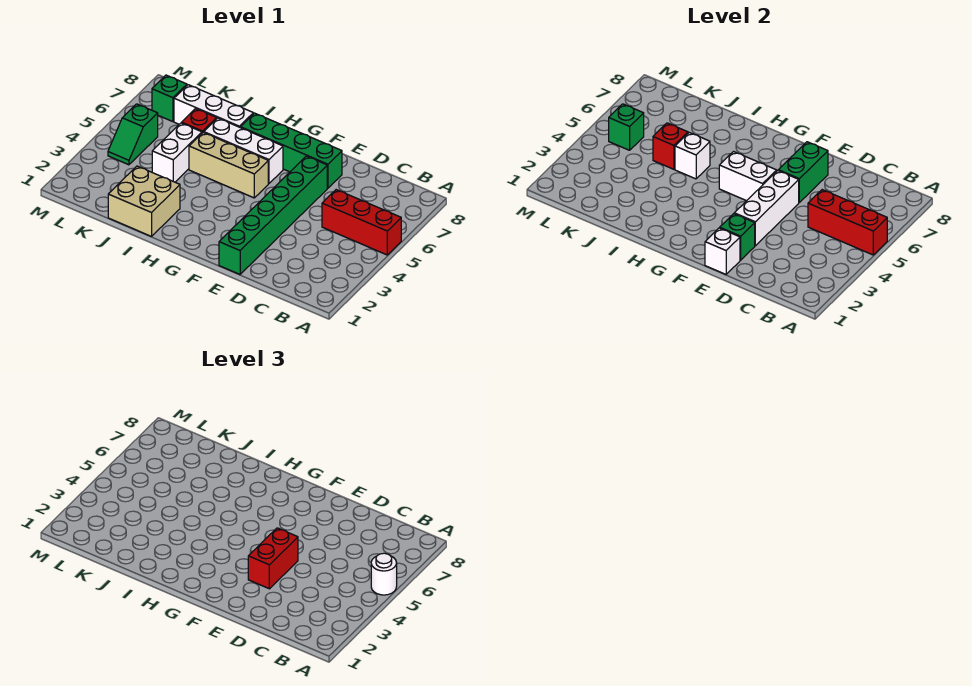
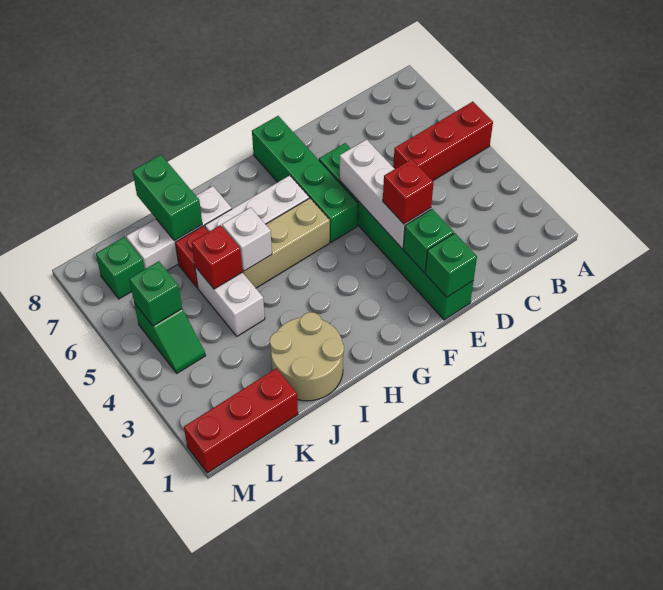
red brick A5:C5 level 2 -> red brick K1:M1 level 1
white round brick A5 level 3 -> none
white brick E1 level 2 -> green brick E1 level 2
red brick E3:E4 level 3 -> red brick E3 level 3
green brick E6:E7 level 2 -> green brick J7:J8 level 2
green brick E7:H7 level 1 -> green brick F5:F8 level 1
white brick F5:G5 level 2 -> none
tan brick I1:J2 level 1 -> tan round brick I1:J2 level 1

